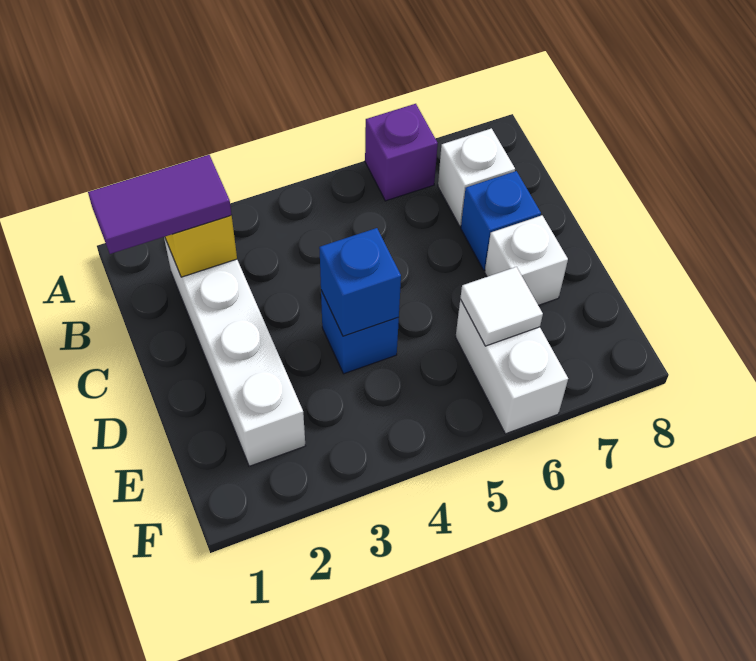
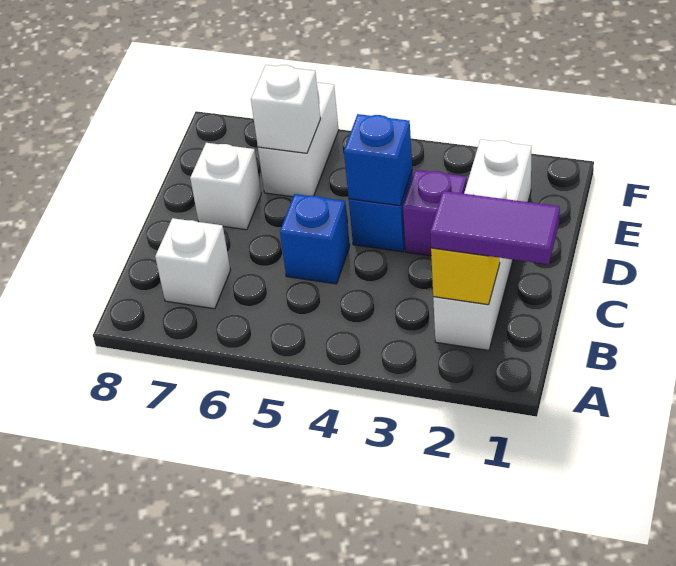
purple brick A6 level 1 -> purple brick D3 level 1
blue brick C7 level 1 -> blue brick C5 level 1
white tile E6 level 2 -> white brick E6 level 2

